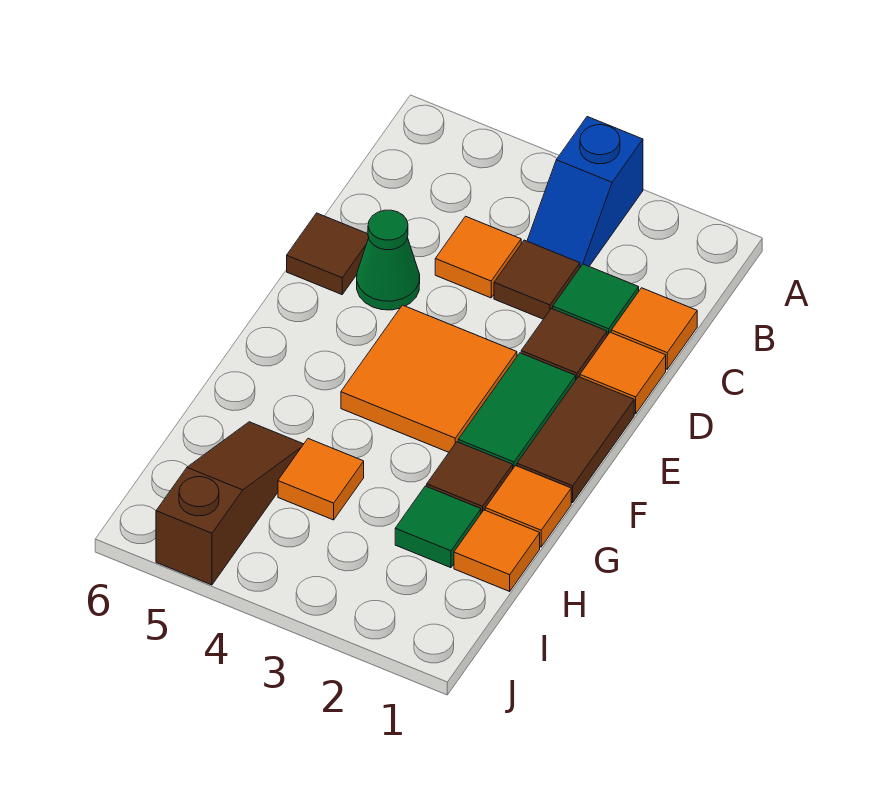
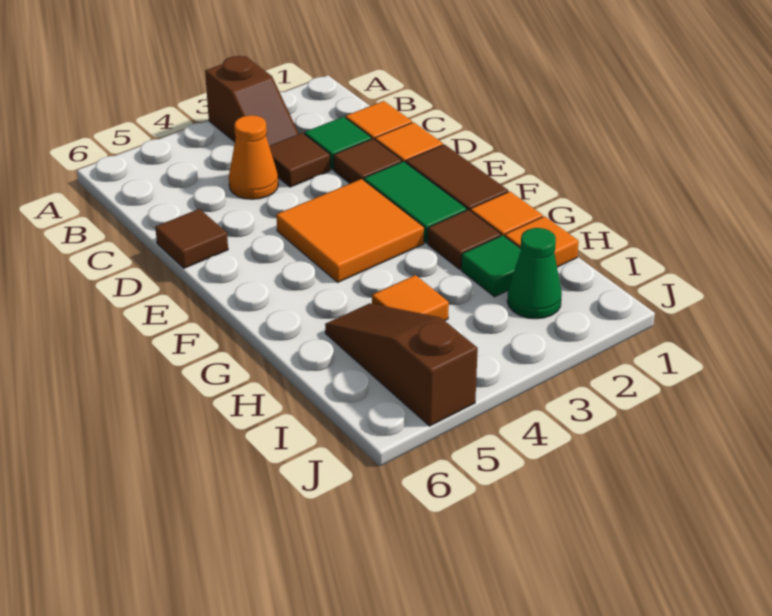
blue slope A3:B3 level 1 top A -> brown slope A3:B3 level 1 top A
orange tile C4 level 1 -> orange cone C4 level 1
green cone D5 level 1 -> green cone I2 level 1

